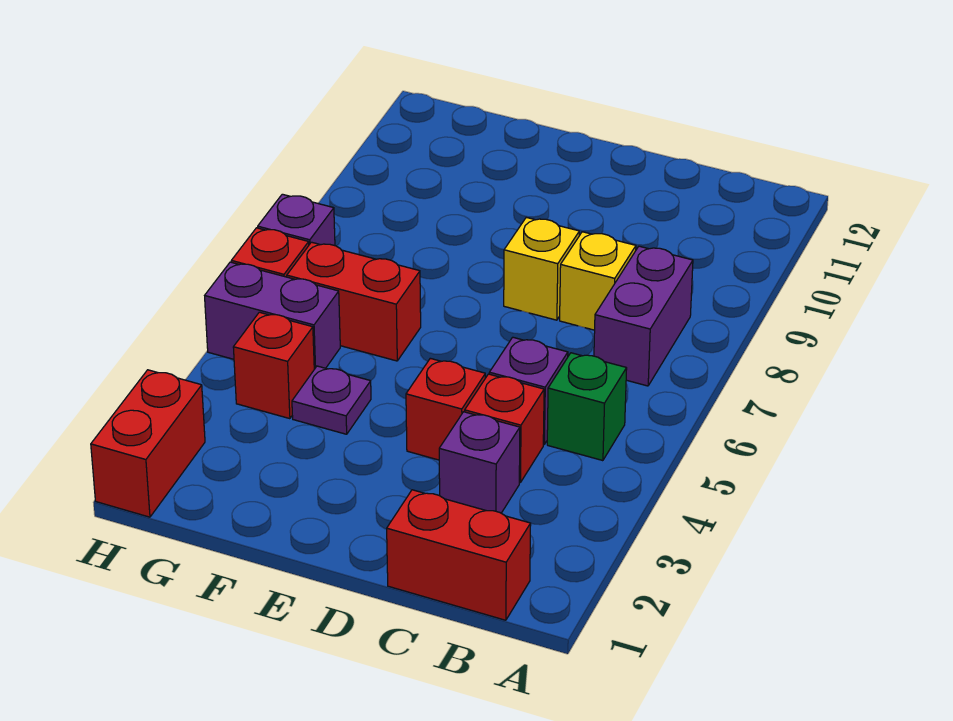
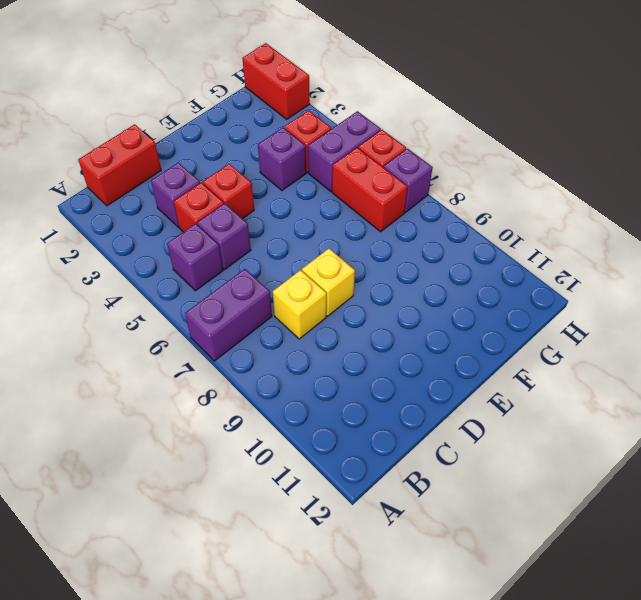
green brick B5 level 1 -> purple brick B5 level 1
purple brick B7:B8 level 1 -> purple brick A7:B7 level 1
purple plate F4 level 1 -> purple brick F4 level 1
red brick F6:G6 level 1 -> red brick G6:G7 level 1

